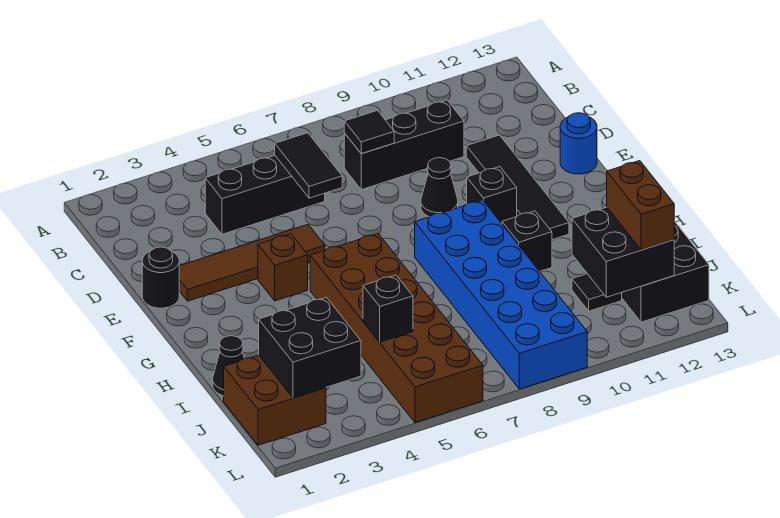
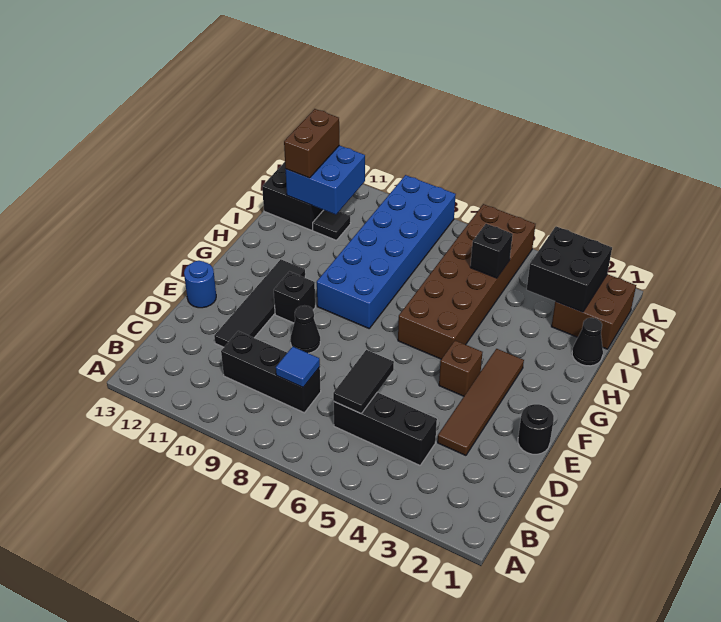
black tile C8 level 2 -> blue tile C8 level 2
brown tile E2:E5 level 1 -> brown tile D3:G3 level 1
black brick H10 level 1 -> none
black brick J11:K12 level 2 -> blue brick J11:K12 level 2

